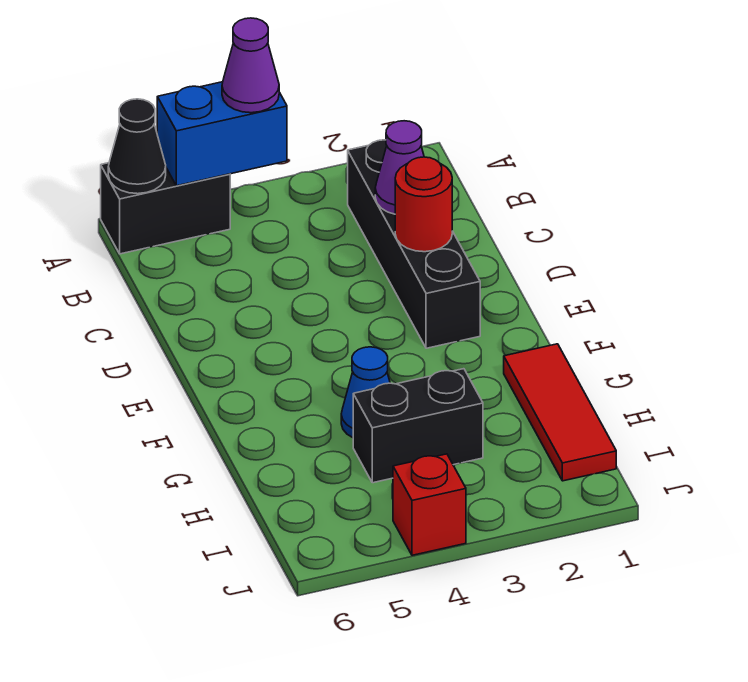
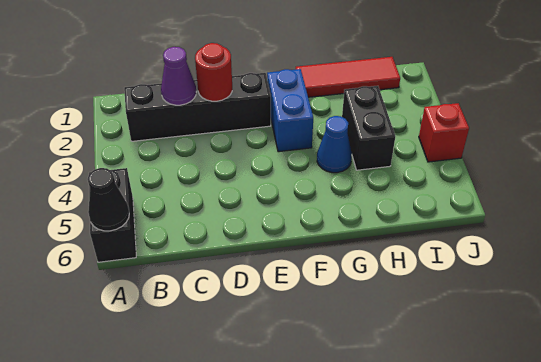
blue brick A4:A5 level 2 -> blue brick F2:F3 level 1
purple cone A4 level 3 -> none

